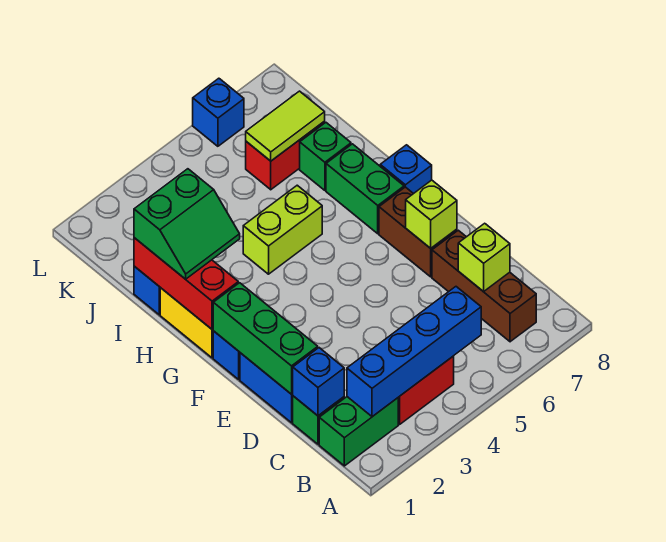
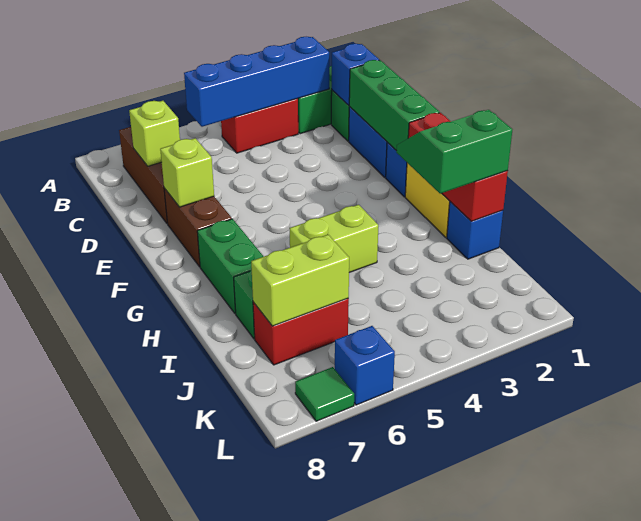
blue brick G8 level 1 -> none
lime tile J6:J7 level 2 -> lime brick J6:J7 level 2
none -> green tile L7 level 1

